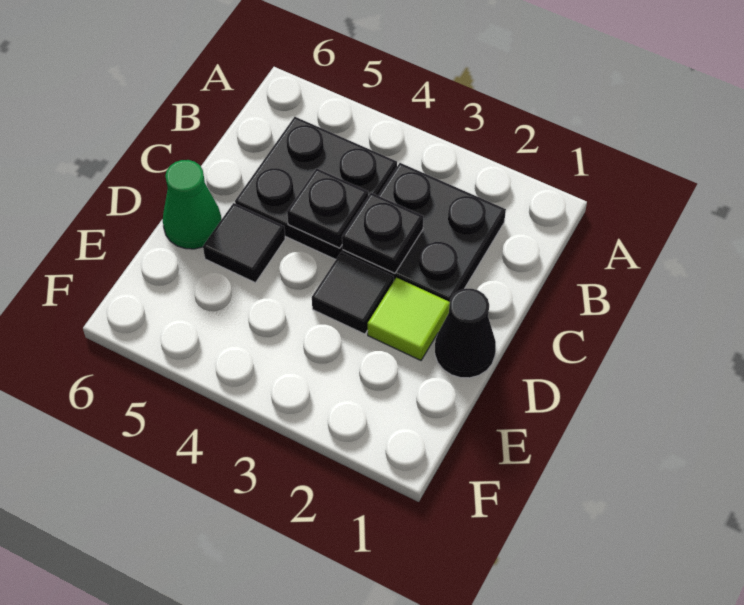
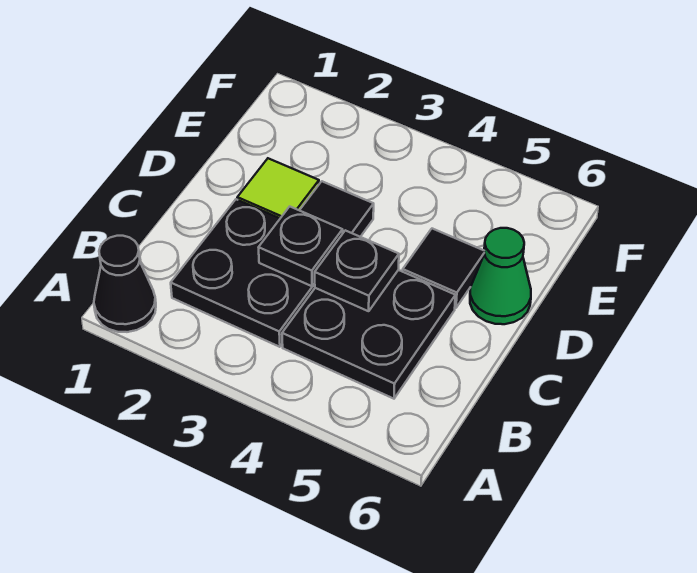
black cone D1 level 1 -> black cone A1 level 1

